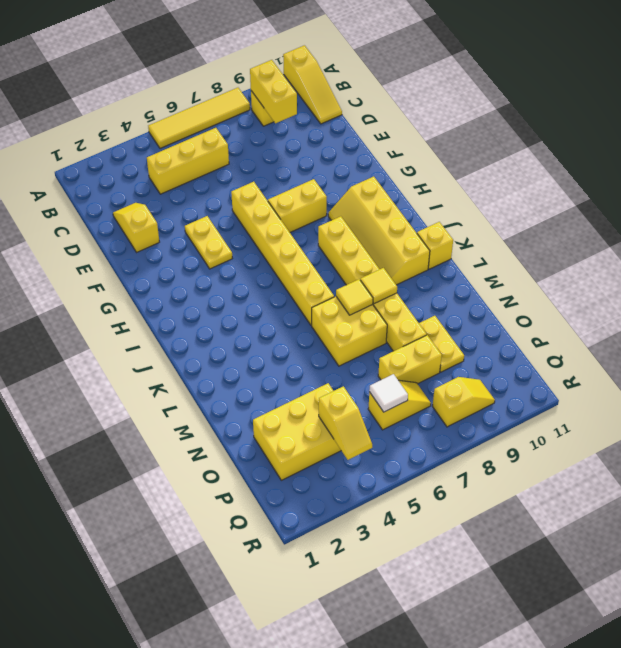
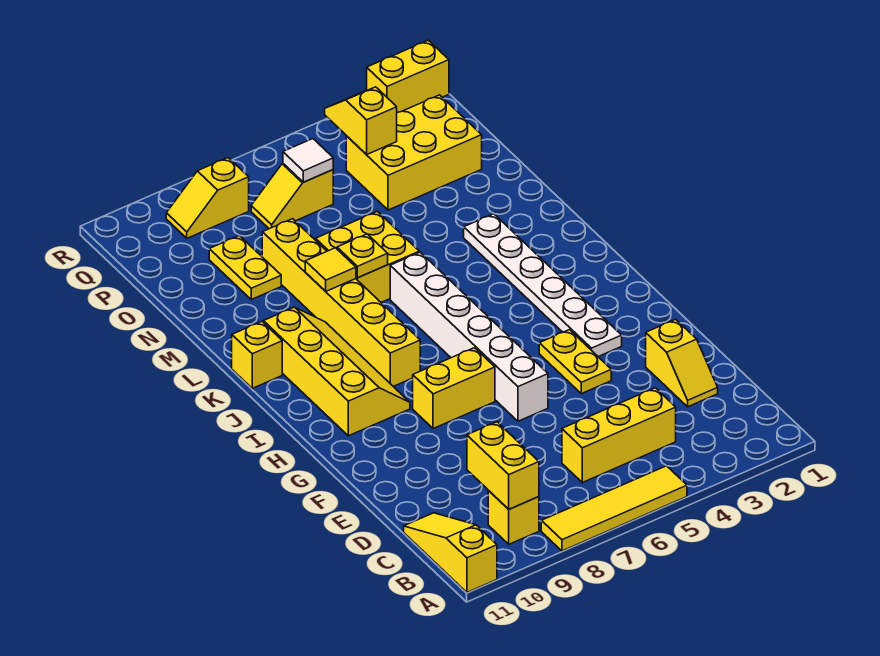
yellow brick F6:K6 level 1 -> white brick F6:K6 level 1
none -> white plate G3:L3 level 1
yellow tile L7 level 2 -> yellow plate L7 level 2
yellow brick O7:O8 level 1 -> yellow brick R1:R2 level 1

